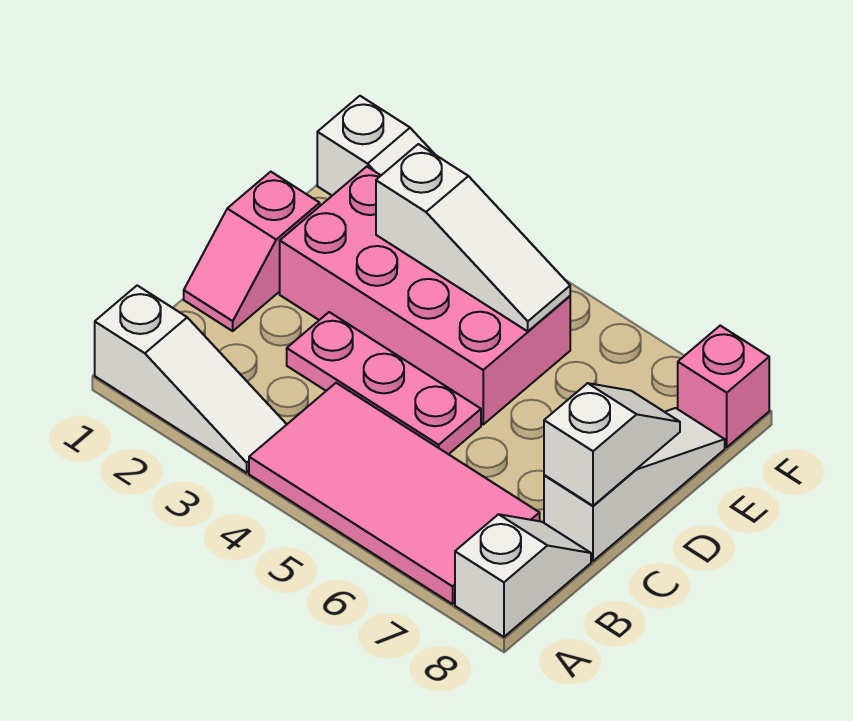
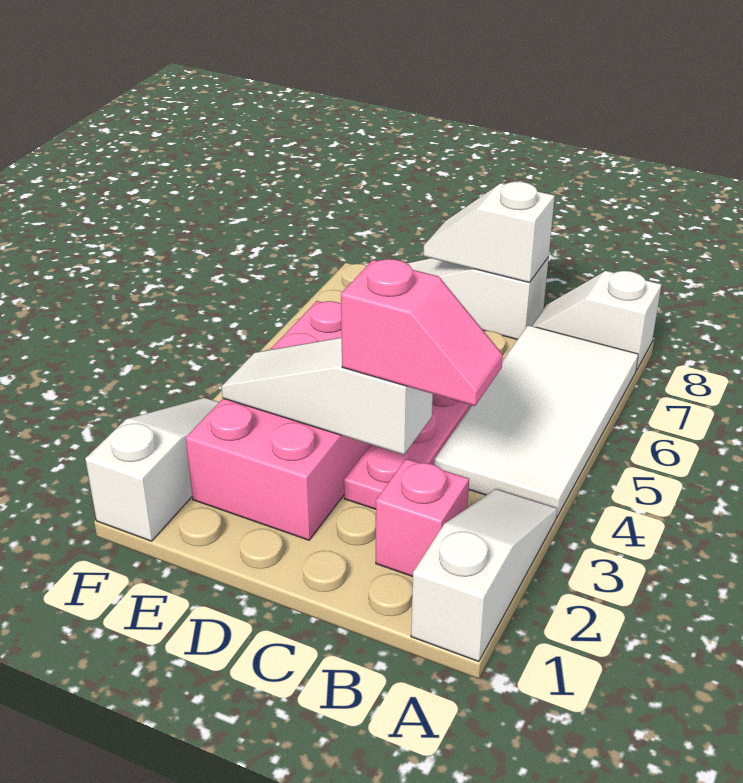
pink tile A4:B7 level 1 -> white tile A4:B7 level 1
pink slope C1:D1 level 1 top D -> pink slope B3:C3 level 3 top C
white slope E3:E5 level 2 top 3 -> white slope C3:E3 level 2 top C
pink brick F8 level 1 -> pink brick B2 level 1

